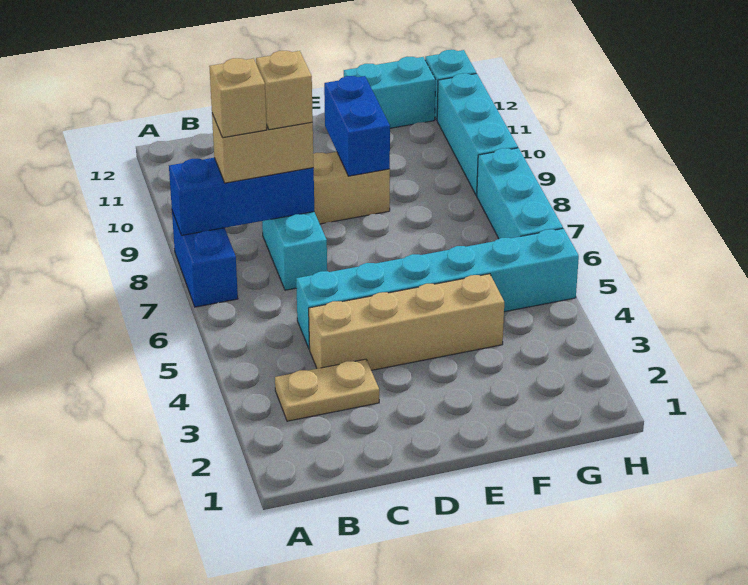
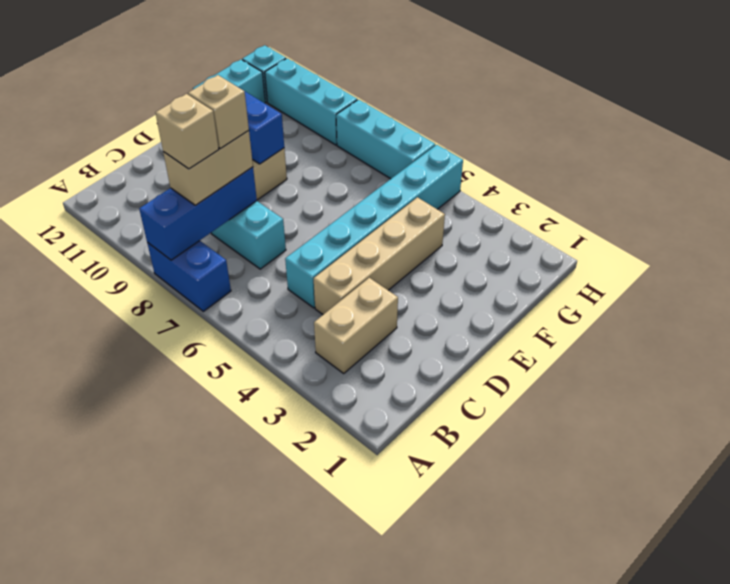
tan plate B3:C3 level 1 -> tan brick B3:C3 level 1

